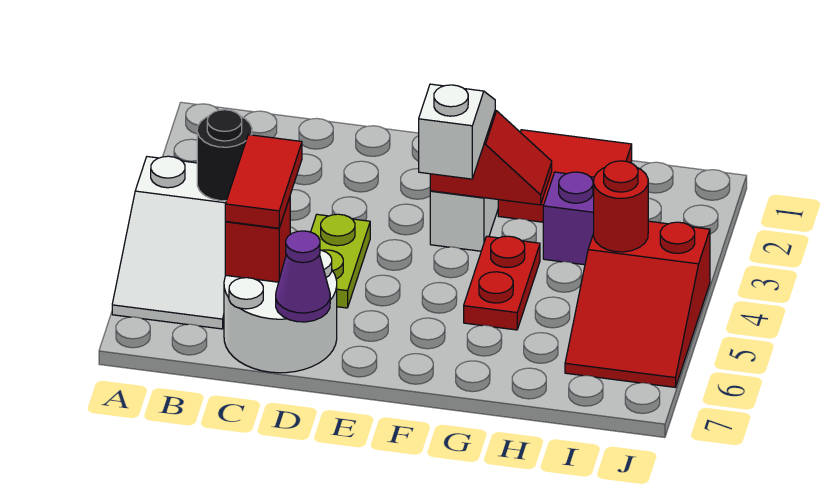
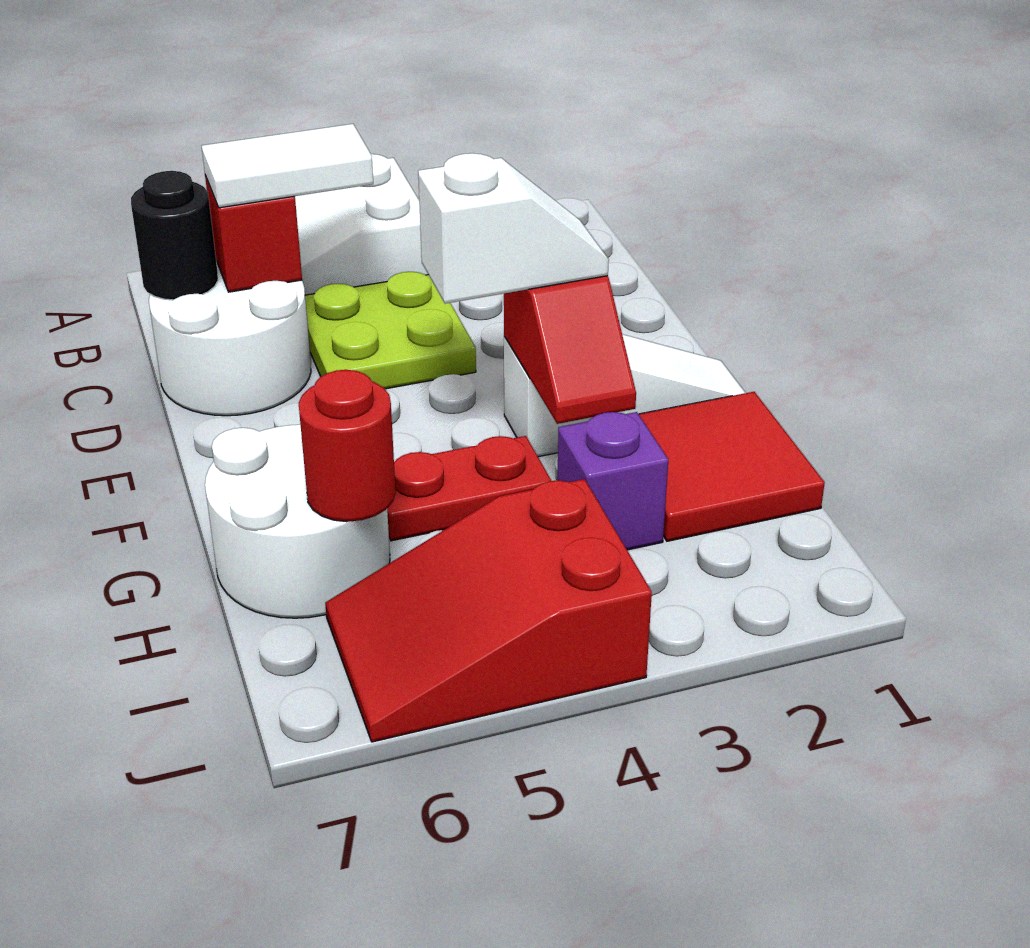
black round brick B4 level 2 -> black round brick C7 level 2
red tile C5:C6 level 3 -> white tile C5:C6 level 3
lime plate D4:D5 level 1 -> lime plate C4:D5 level 1
purple cone D7 level 2 -> none
none -> white round brick G6:H7 level 1
red round brick I4 level 2 -> red round brick H6 level 2

